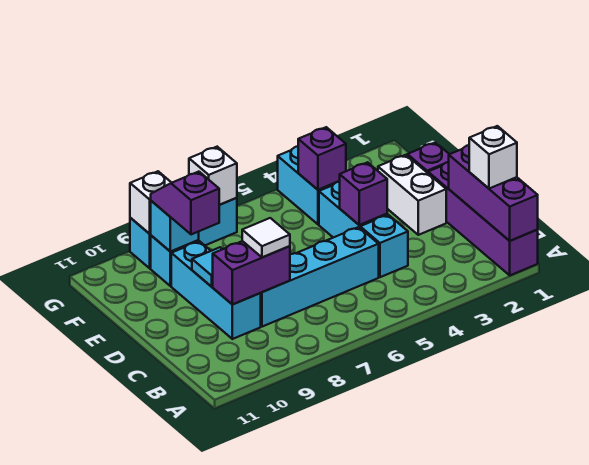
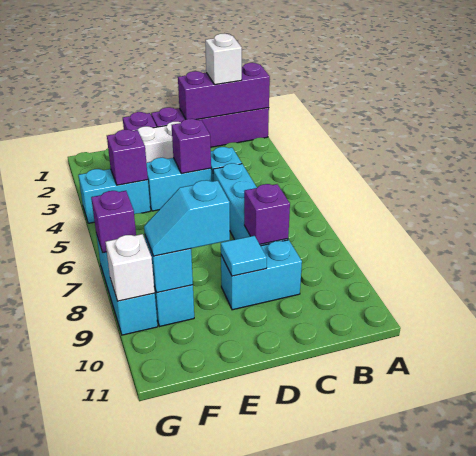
purple brick C8:C9 level 2 -> purple brick C8 level 2
white tile C8 level 3 -> none
cyan brick C9:E9 level 1 -> cyan brick C9:D9 level 1
purple slope E9:F9 level 3 top E -> cyan slope E9:F9 level 3 top E
white brick G7 level 2 -> purple brick G7 level 2

